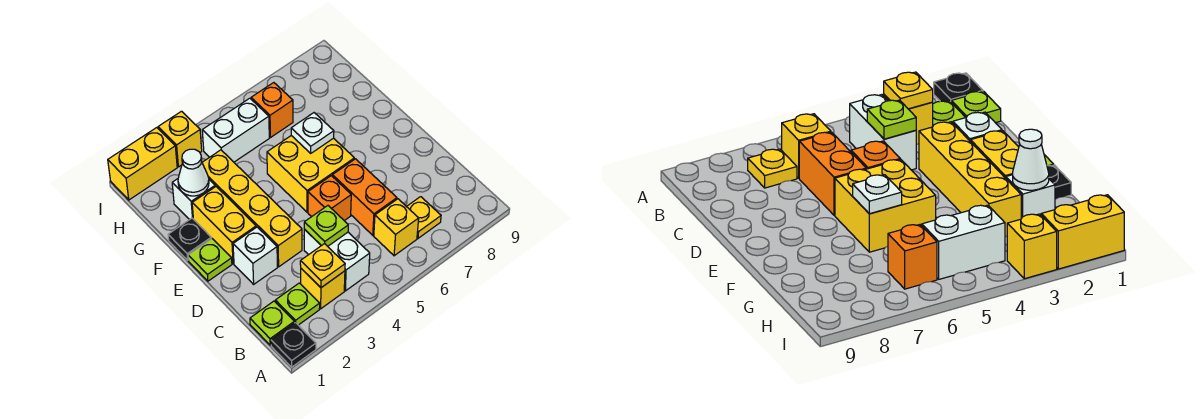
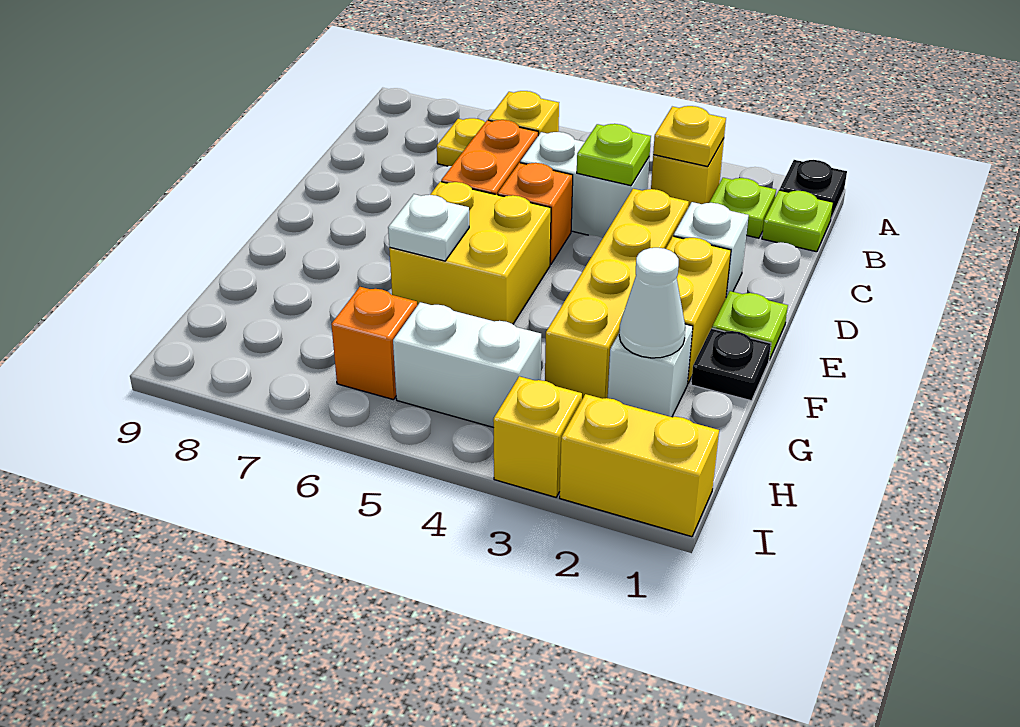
white brick B4:C4 level 1 -> white brick C4:C5 level 1

